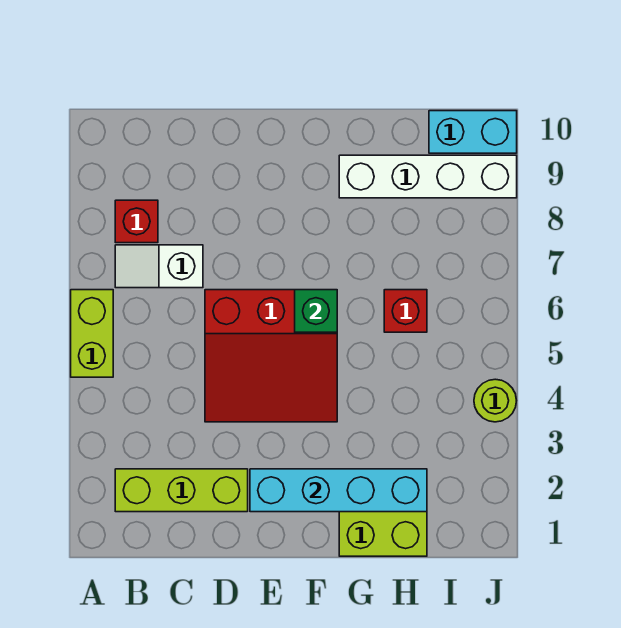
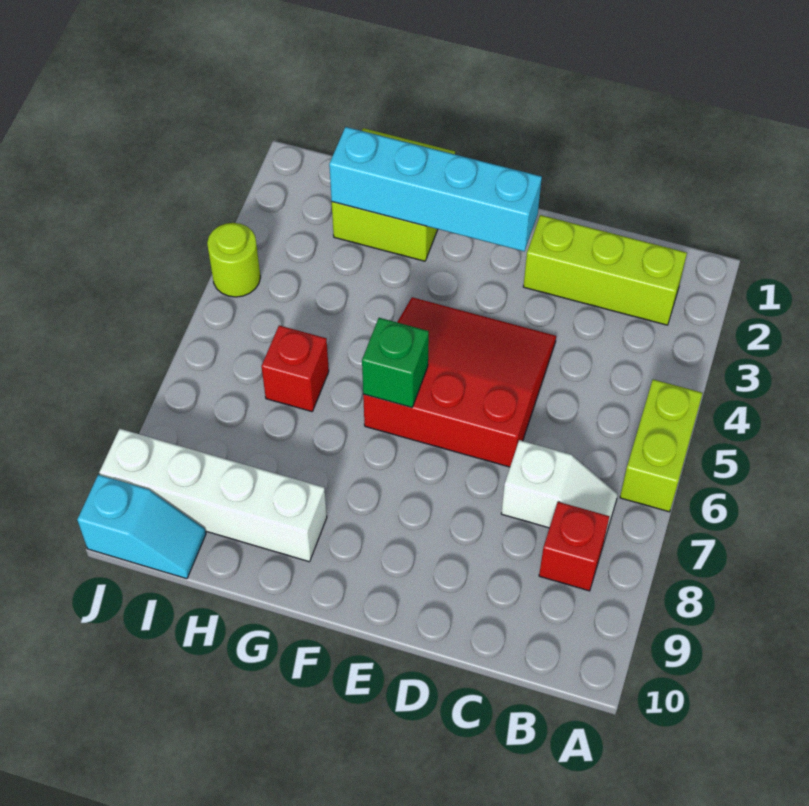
cyan brick I10:J10 level 1 -> cyan slope I10:J10 level 1 top J

